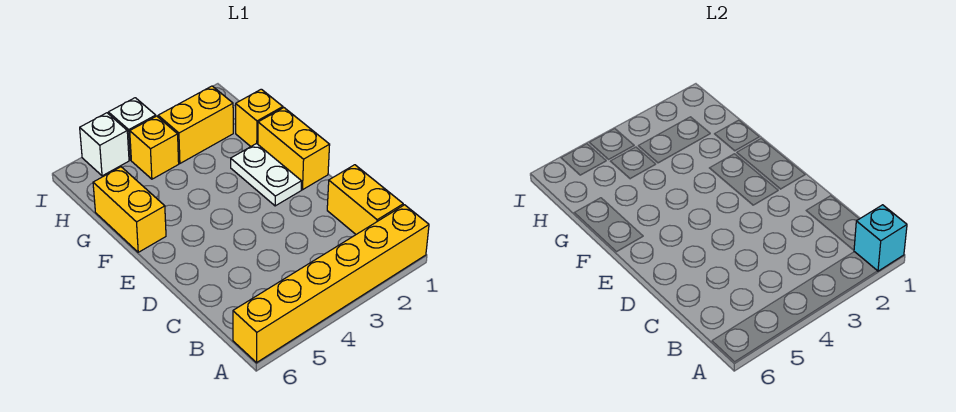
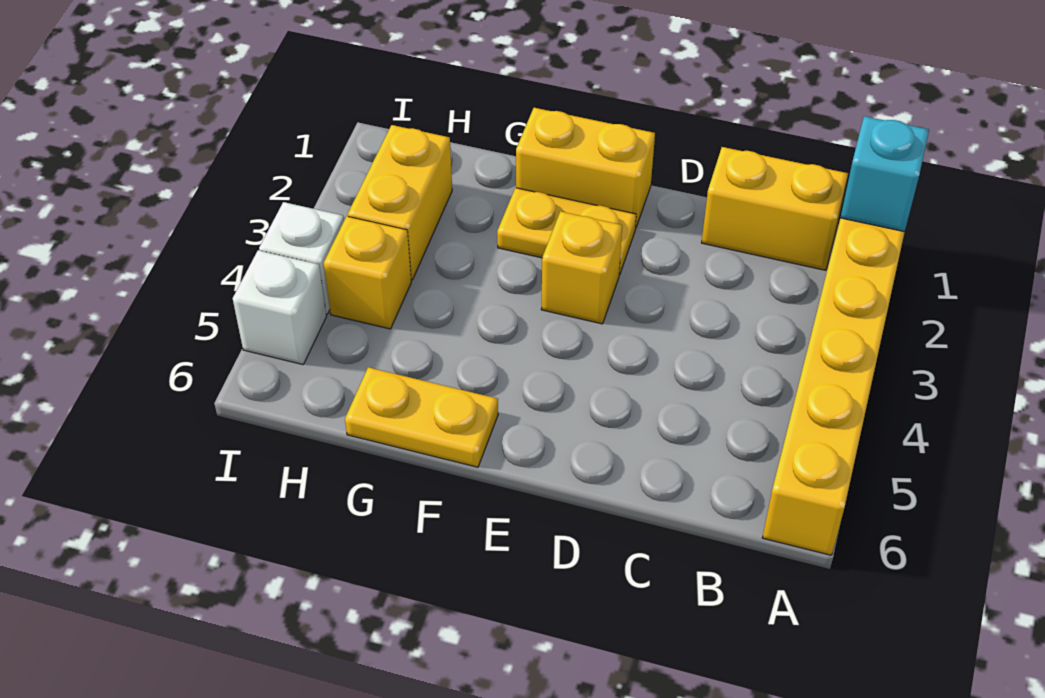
white plate E2:F2 level 1 -> yellow plate E2:F2 level 1
yellow brick F6:G6 level 1 -> yellow plate F6:G6 level 1
yellow brick G1 level 1 -> yellow brick E3 level 1

